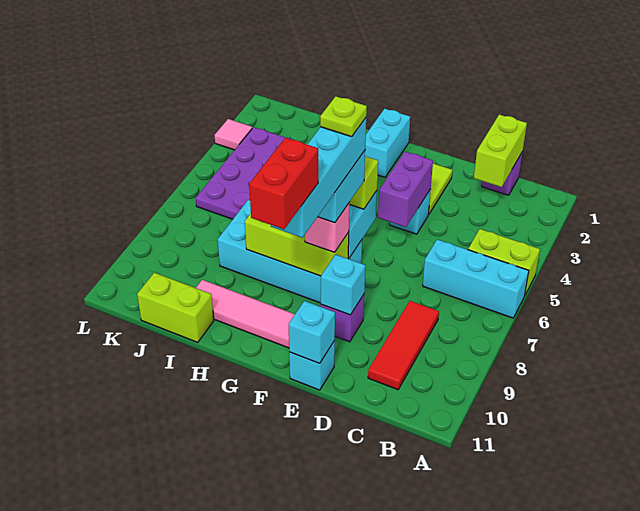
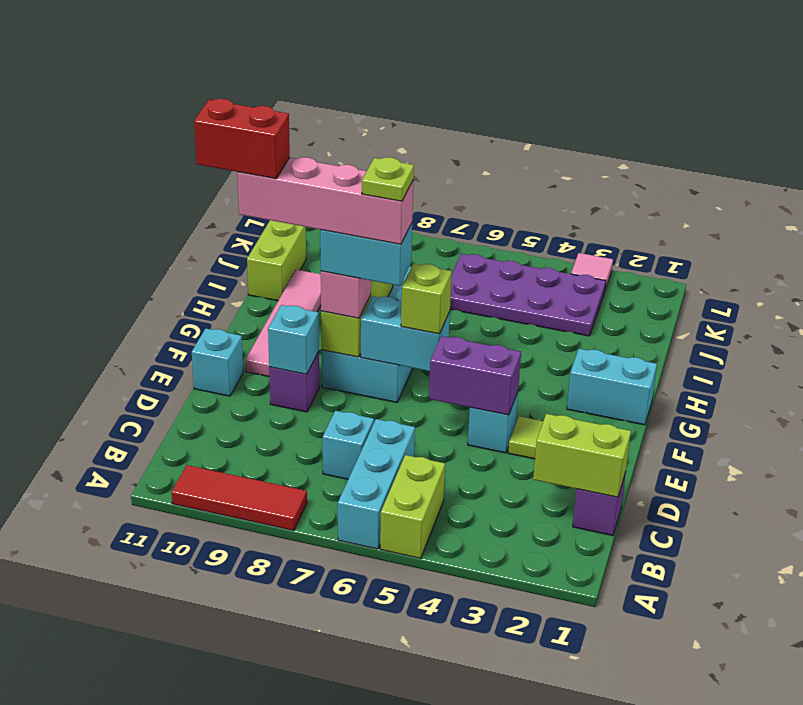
red tile C8:C10 level 1 -> red tile A8:A10 level 1
cyan brick E11 level 2 -> cyan brick C7 level 1
cyan brick F7:F10 level 5 -> pink brick F7:F10 level 5

